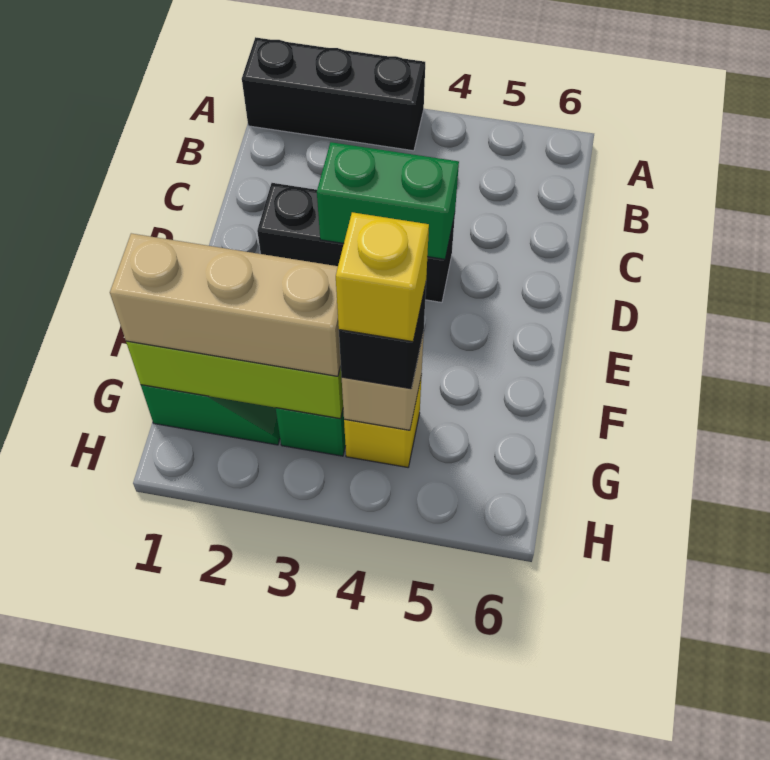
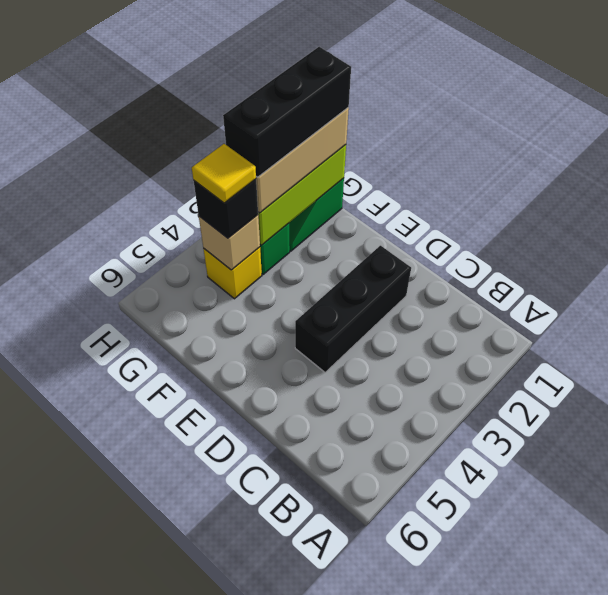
black brick A1:A3 level 1 -> black brick G1:G3 level 4
green brick D3:D4 level 2 -> none
yellow brick G4 level 4 -> yellow tile G4 level 4

